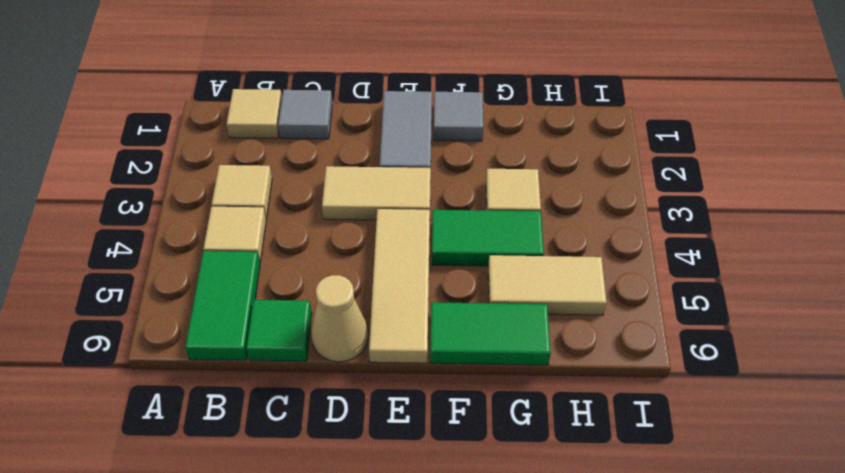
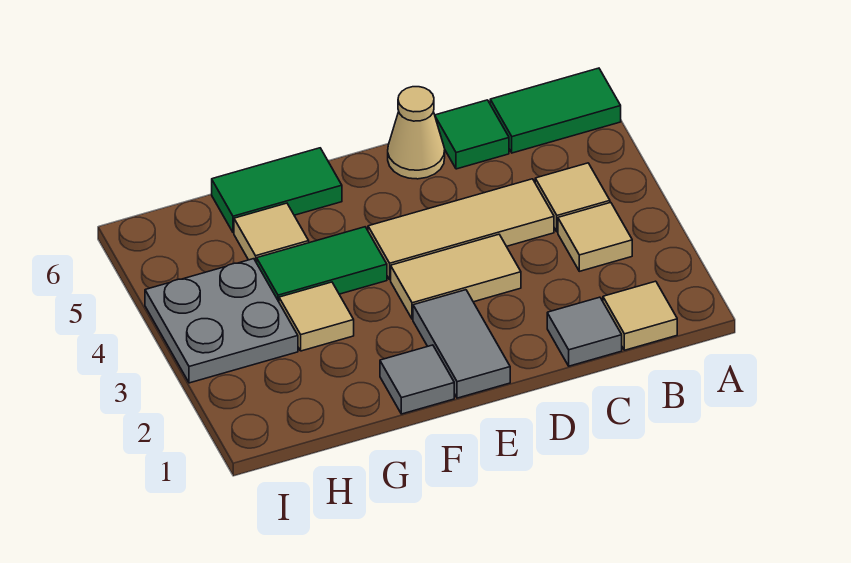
green tile B5:B6 level 1 -> green tile A6:B6 level 1
tan tile E4:E6 level 1 -> tan tile C4:E4 level 1
tan tile G5:H5 level 1 -> tan tile G5 level 1
none -> grey plate H3:I4 level 1

